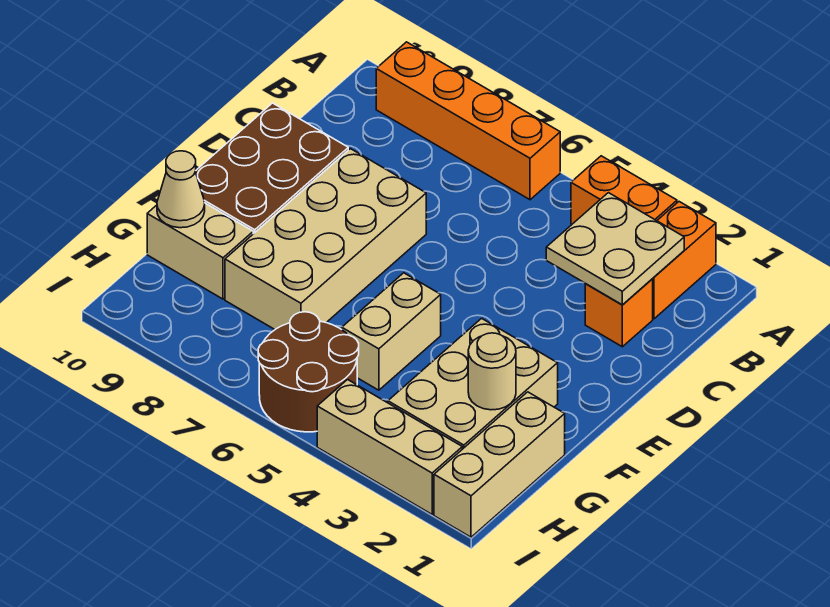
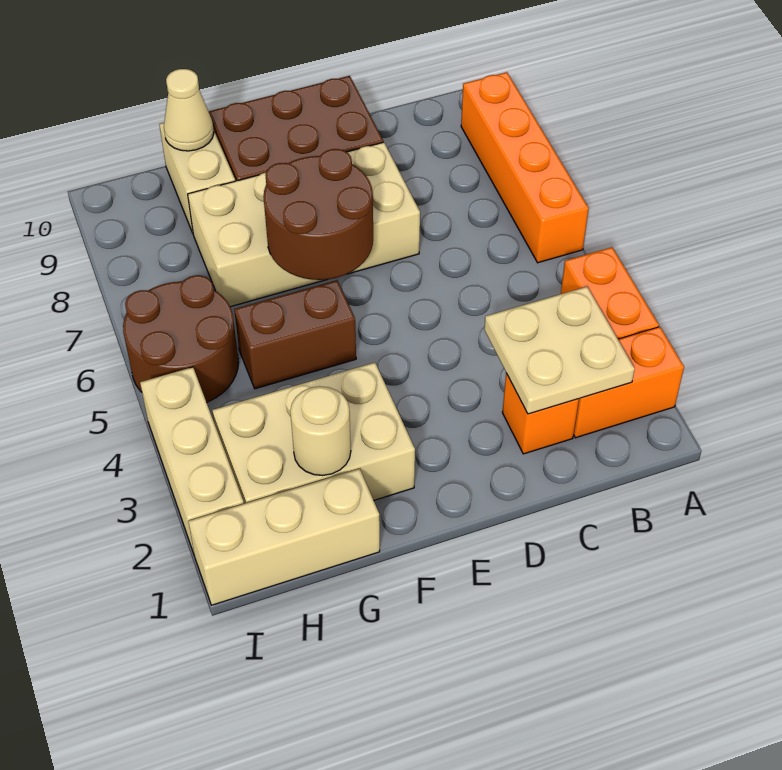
none -> brown round brick E6:F7 level 2
tan brick F5:G5 level 1 -> brown brick F5:G5 level 1

